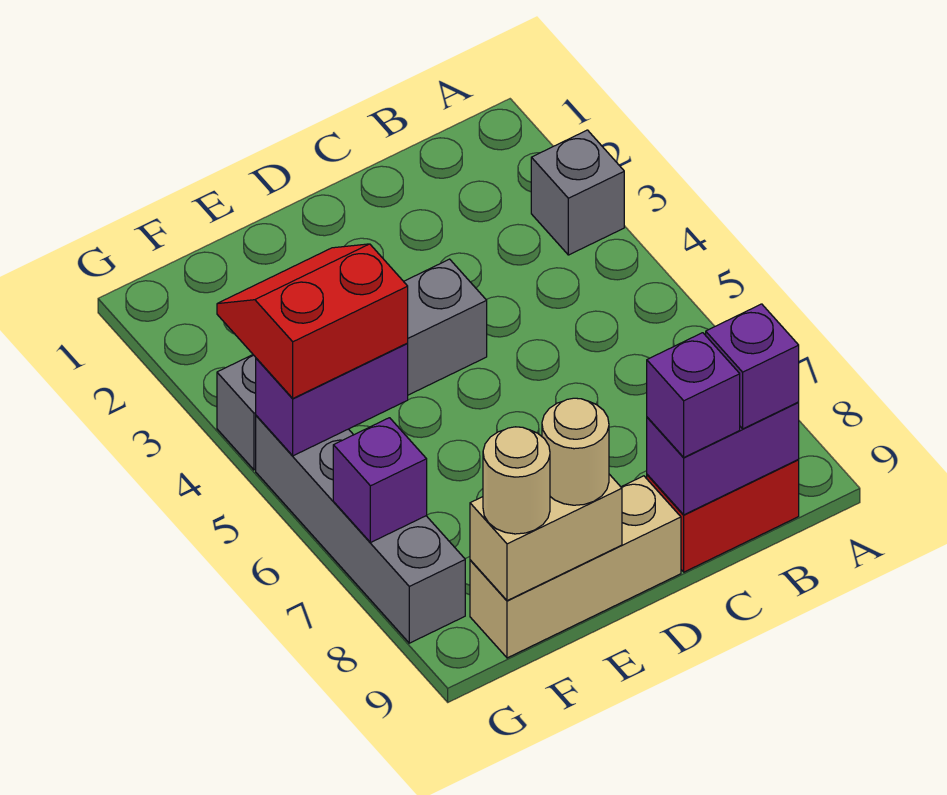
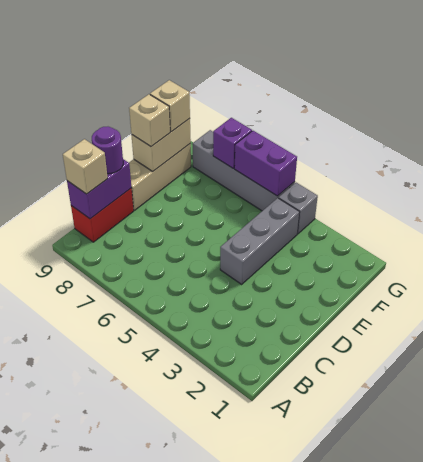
grey brick A3 level 1 -> none
purple brick B9 level 3 -> tan brick B9 level 3
purple brick C9 level 3 -> purple round brick C9 level 3
tan round brick E9 level 3 -> tan brick E9 level 3
red slope F4:G5 level 3 top 5 -> none
purple brick F5:G5 level 2 -> purple brick G5:G6 level 2
tan round brick F9 level 3 -> tan brick F9 level 3

